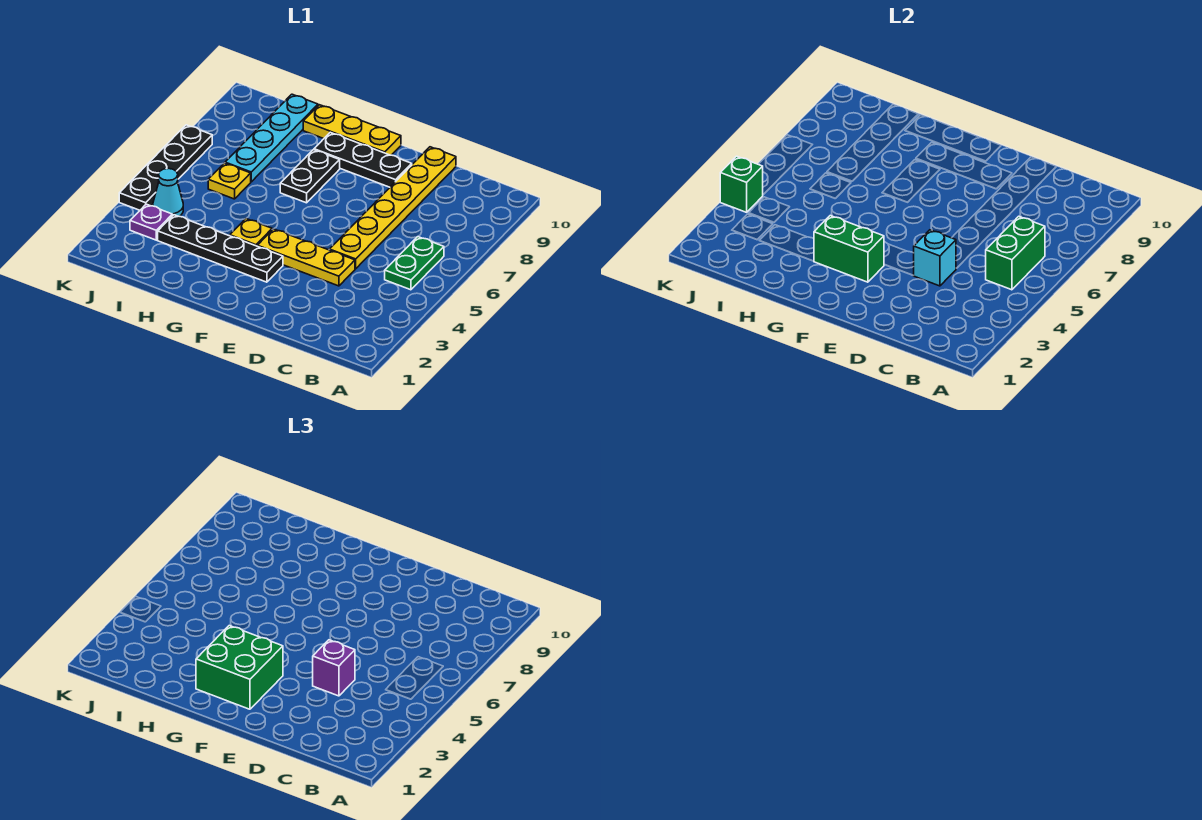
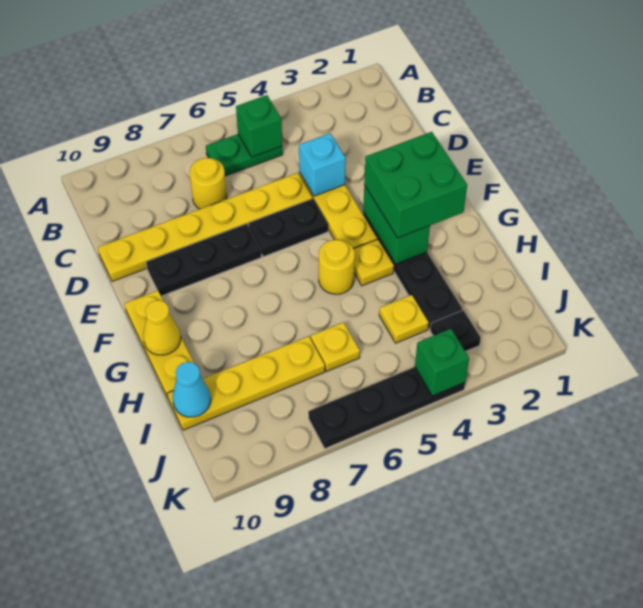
green brick B5:B6 level 2 -> green brick B5 level 2
none -> yellow round brick C7 level 1
purple brick D4 level 3 -> none
black plate E9:G9 level 1 -> black plate E7:E9 level 1
none -> yellow round brick G5 level 1
black plate G7:G8 level 1 -> black plate E5:E6 level 1
none -> yellow cone G10 level 2
none -> yellow plate I4 level 1
cyan plate I7:I10 level 1 -> yellow plate I7:I10 level 1
purple plate J3 level 1 -> black plate J3 level 1
cyan cone J4 level 1 -> cyan cone I10 level 2

